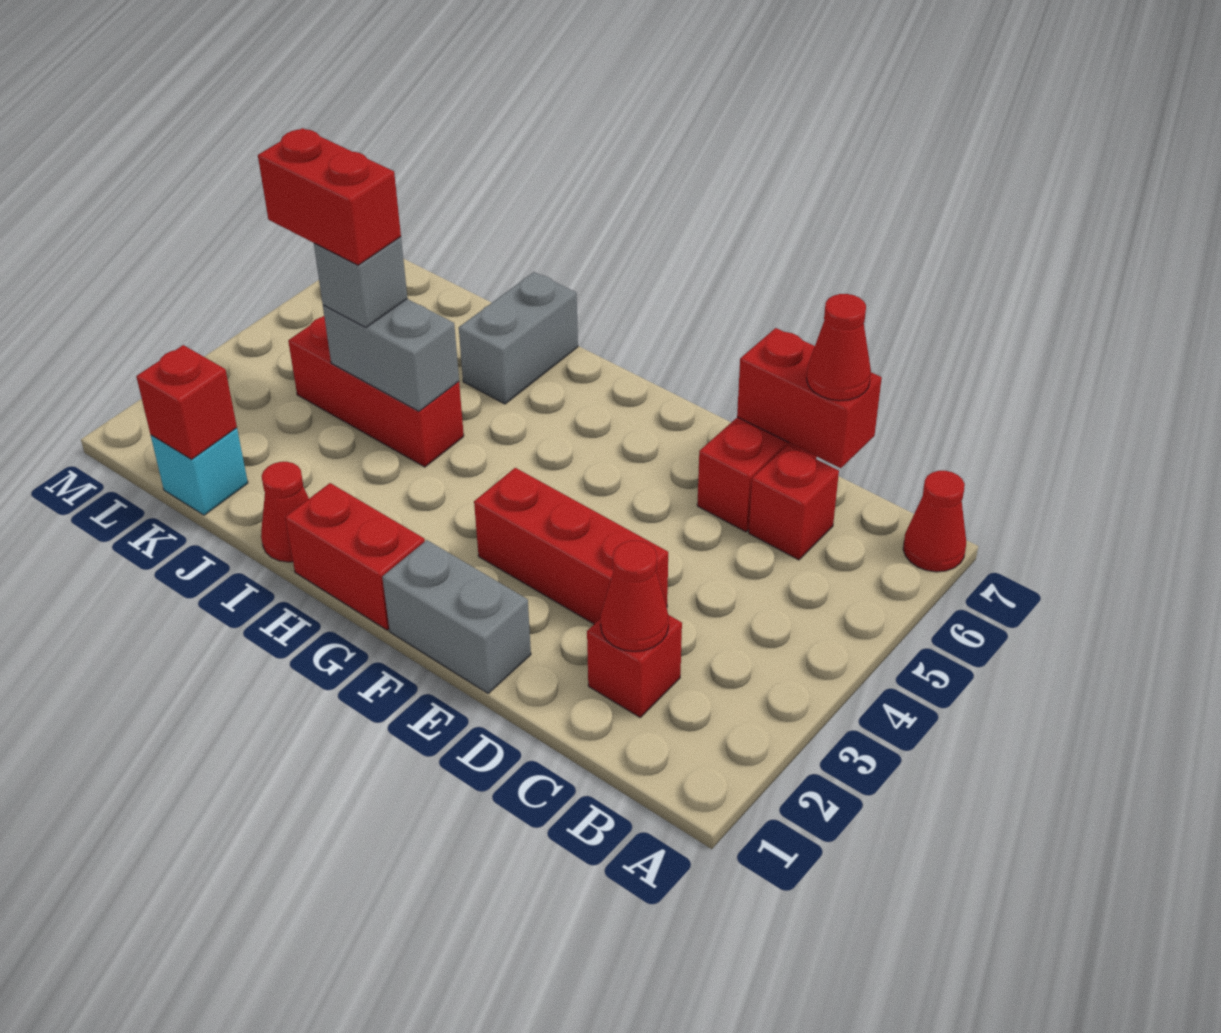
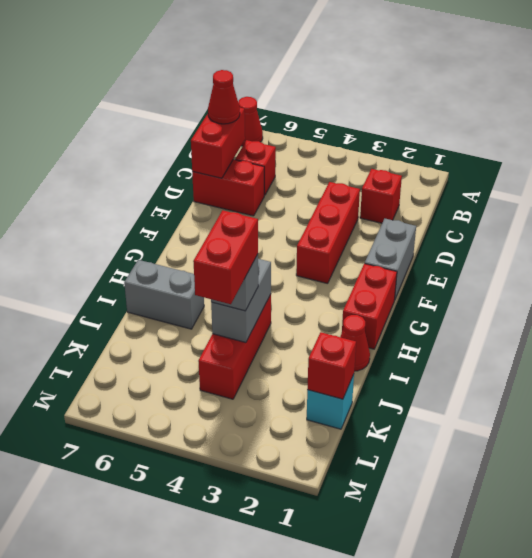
red cone C2 level 2 -> none

